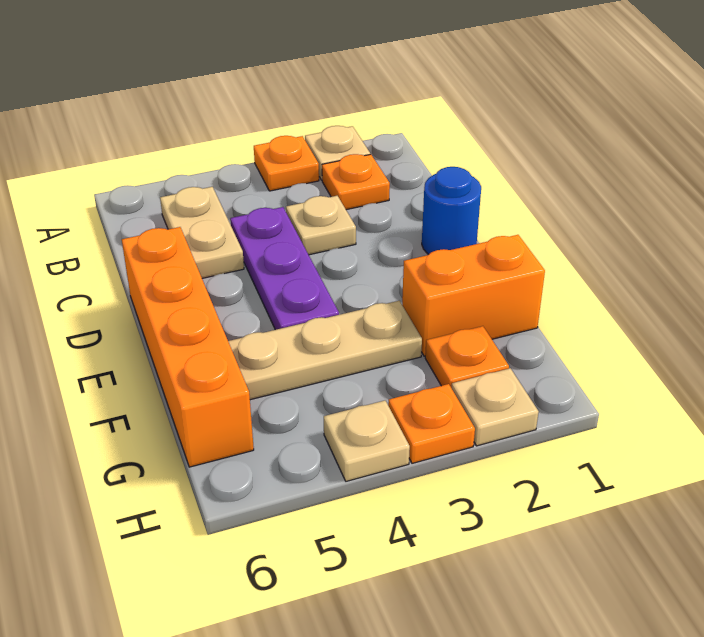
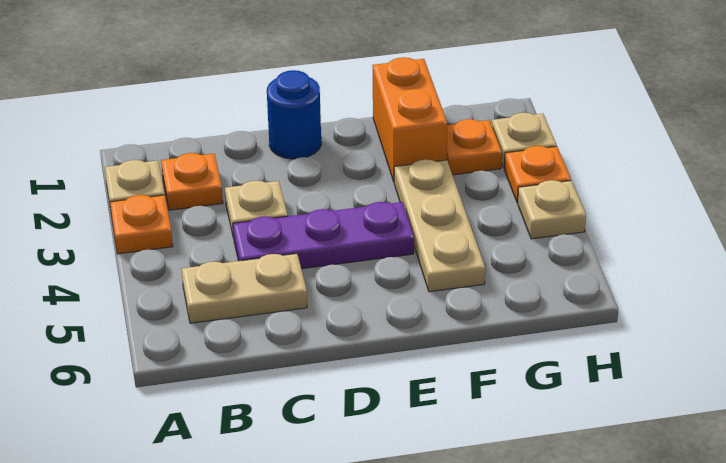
orange brick D6:G6 level 1 -> none

